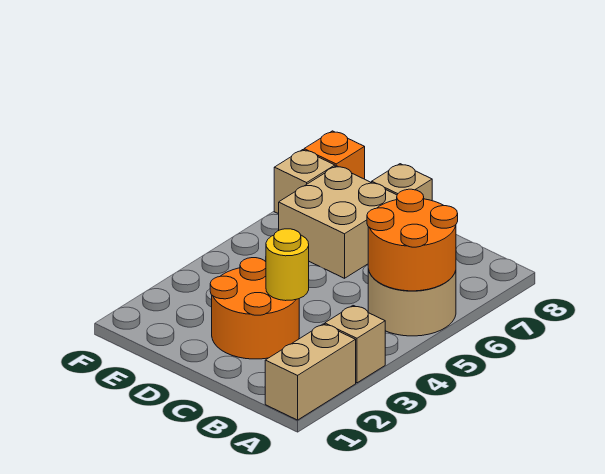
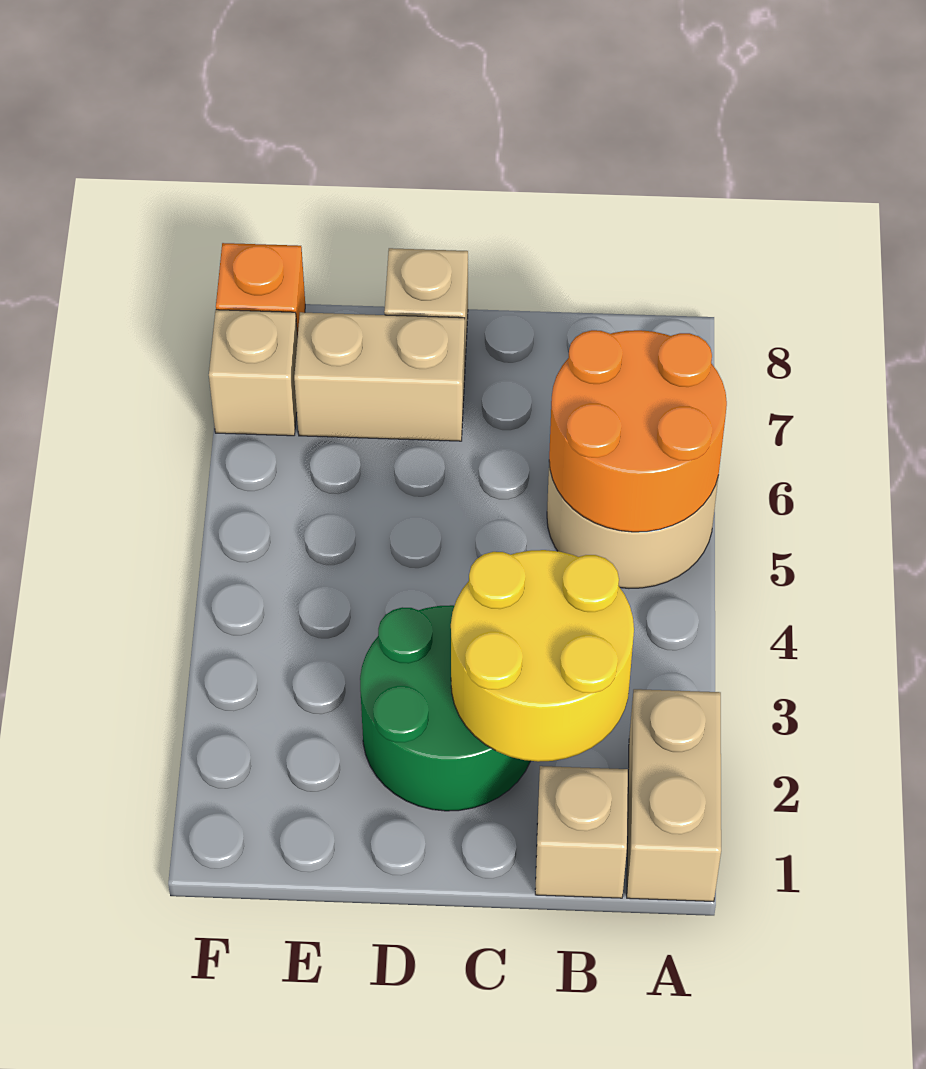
tan brick A3 level 1 -> tan brick B1 level 1
orange round brick C2:D3 level 1 -> green round brick C2:D3 level 1
yellow round brick C3 level 2 -> yellow round brick B2:C3 level 2
tan brick D6:E7 level 1 -> tan brick D7:E7 level 1

